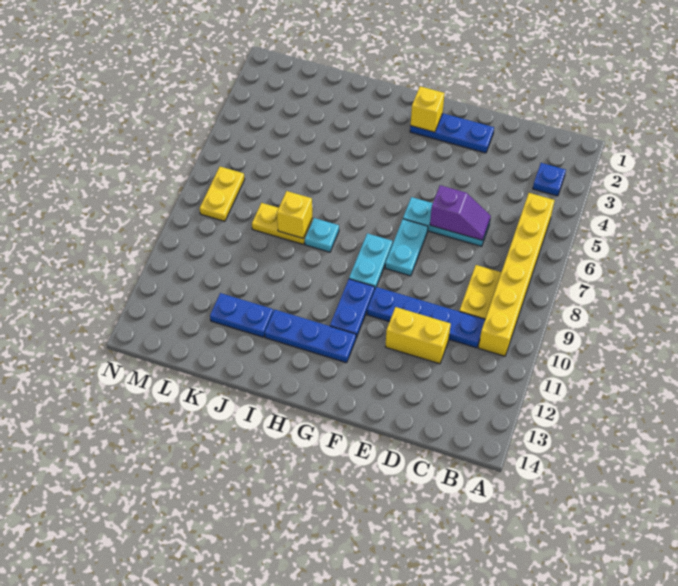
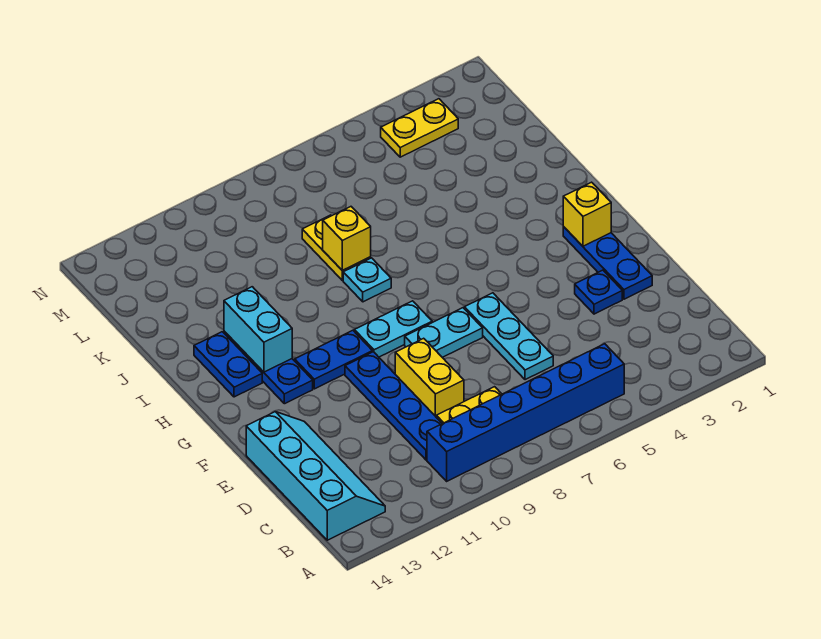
blue plate B3 level 1 -> blue plate E3 level 1
yellow brick B5:B10 level 1 -> blue brick B5:B10 level 1
none -> cyan slope B13:E14 level 1 top 14
purple slope D6:E6 level 2 top E -> none
yellow brick D11:E11 level 1 -> yellow brick D9:E9 level 1
none -> cyan brick H12:I12 level 2
blue plate J12:K12 level 1 -> blue plate H13:I13 level 1
yellow plate M7:M8 level 1 -> yellow plate M3:M4 level 1

